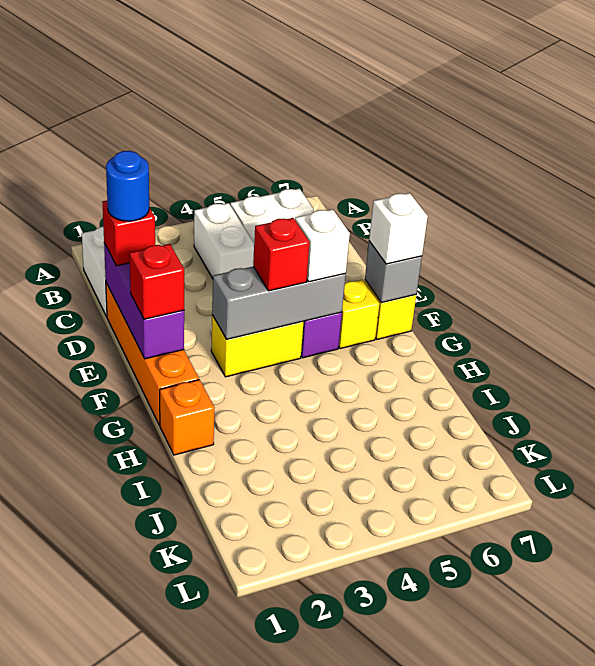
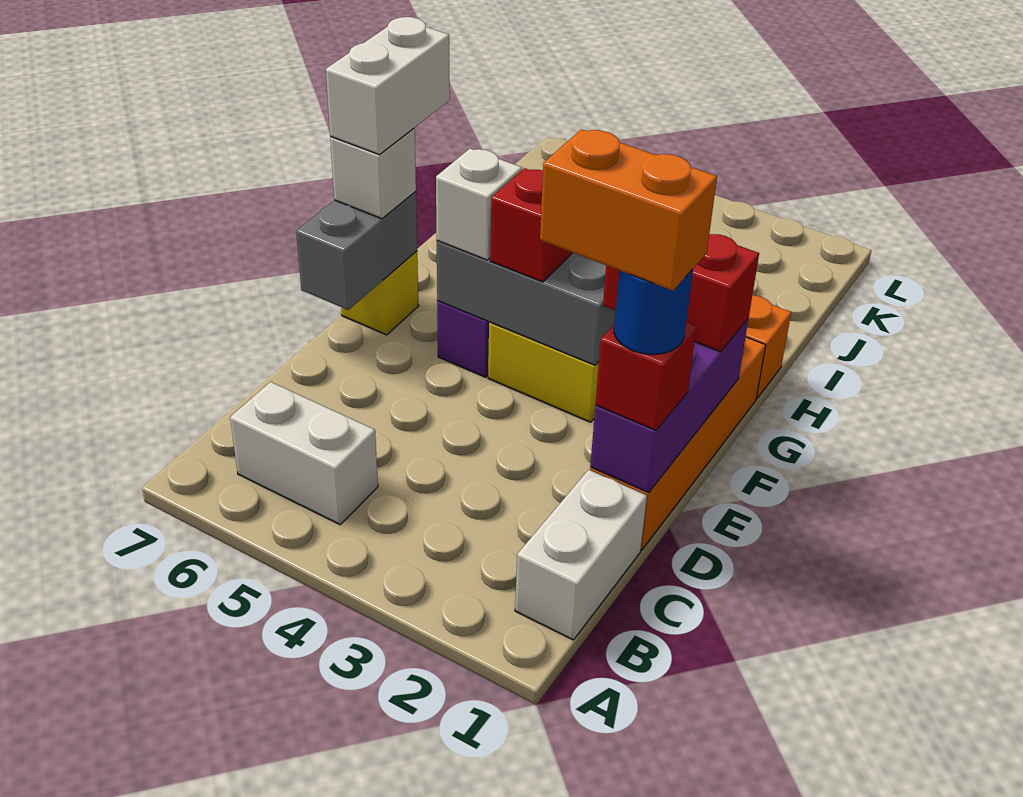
white brick B4:C4 level 1 -> white brick F7:G7 level 4
none -> orange brick D1:D2 level 5
red brick F1 level 3 -> red brick F1:F2 level 3
yellow brick F6 level 1 -> none
grey brick F7 level 2 -> grey brick E7:F7 level 2

